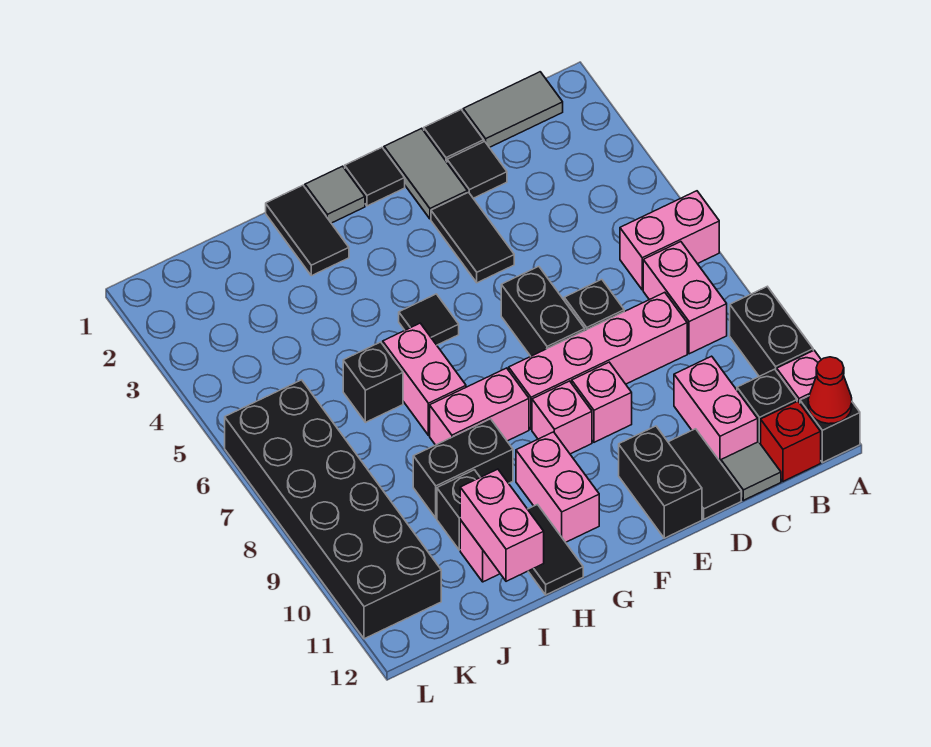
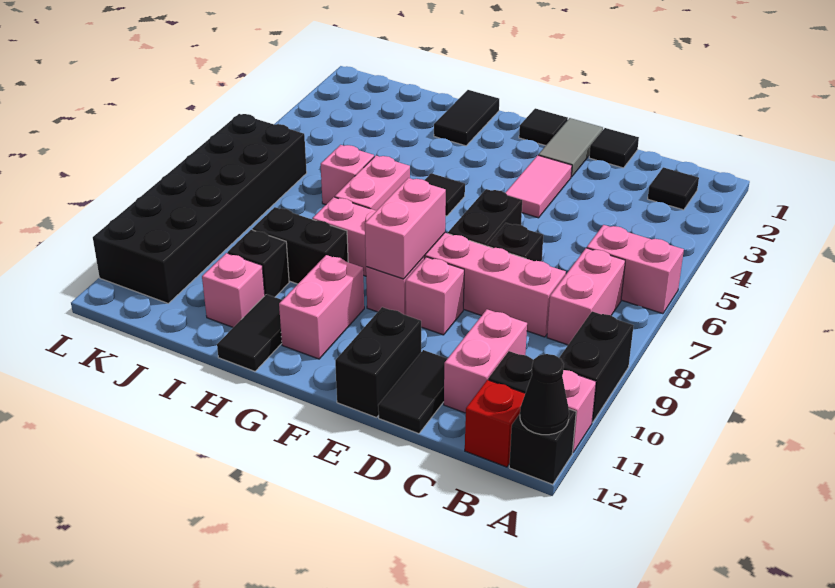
red cone A12 level 2 -> black cone A12 level 2
grey tile B1:C1 level 1 -> none
grey tile C12 level 1 -> none
black tile D2 level 1 -> black tile B2 level 1
black tile E3:E4 level 1 -> pink tile E3:E4 level 1
grey tile G1 level 1 -> none
black brick I6 level 1 -> pink brick I6 level 1
pink brick I11:I12 level 2 -> pink brick F8:F9 level 2

